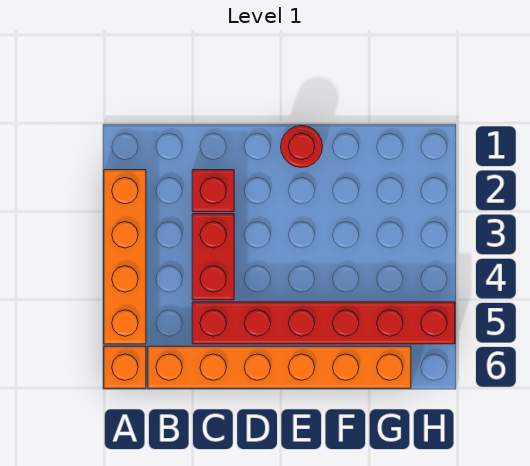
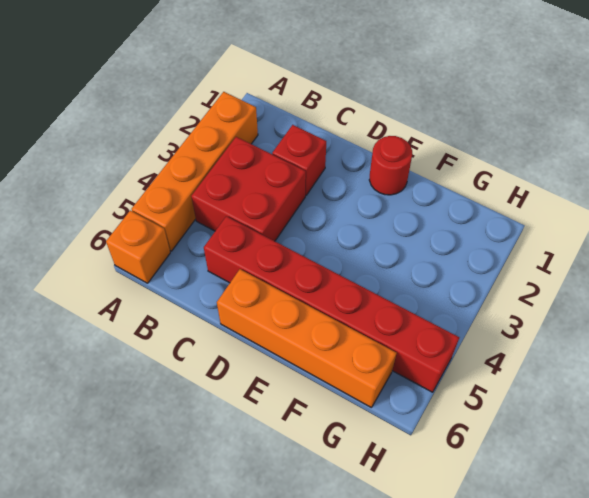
orange brick B6:G6 level 1 -> orange brick D6:G6 level 1
red brick C3:C4 level 1 -> red brick B3:C4 level 1

